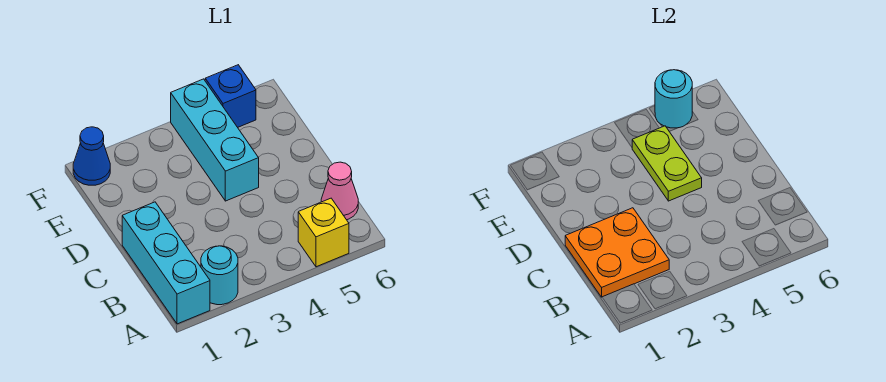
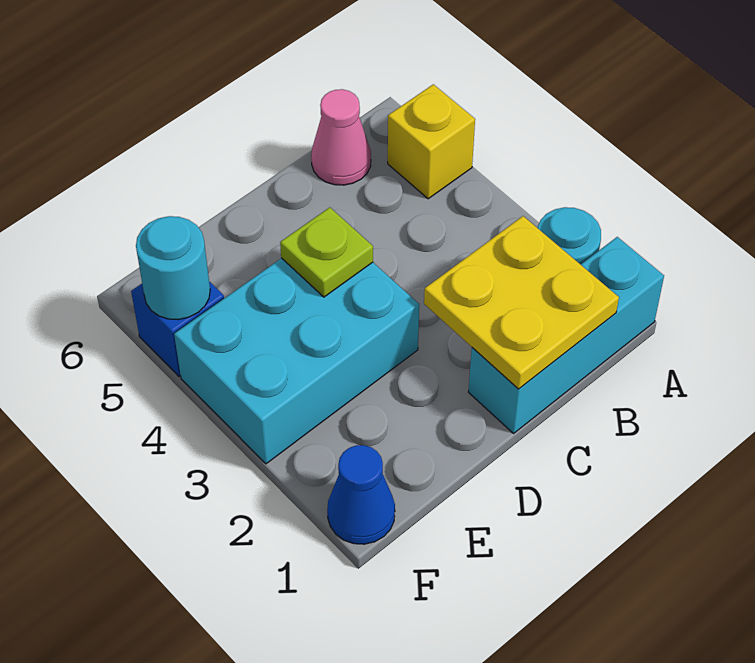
orange plate B1:C2 level 2 -> yellow plate B1:C2 level 2
cyan brick D4:F4 level 1 -> cyan brick D3:F4 level 1
lime plate D4:E4 level 2 -> lime plate D4 level 2

